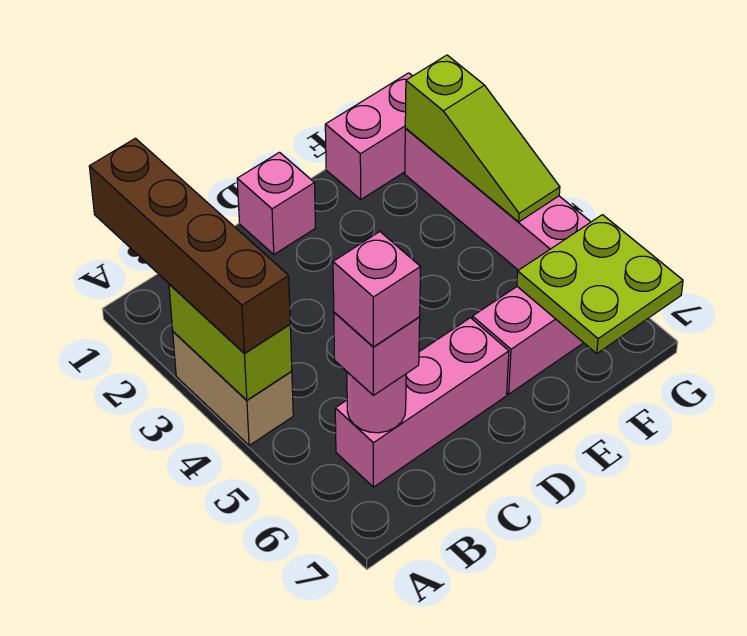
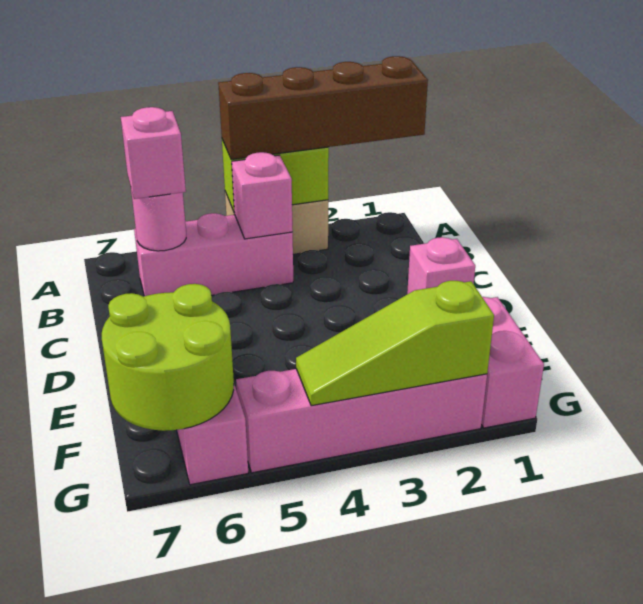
pink brick B6:D6 level 1 -> pink brick B4:B6 level 1
pink brick B6 level 4 -> pink brick B4 level 2
lime plate F6:G7 level 2 -> lime round brick F6:G7 level 2

